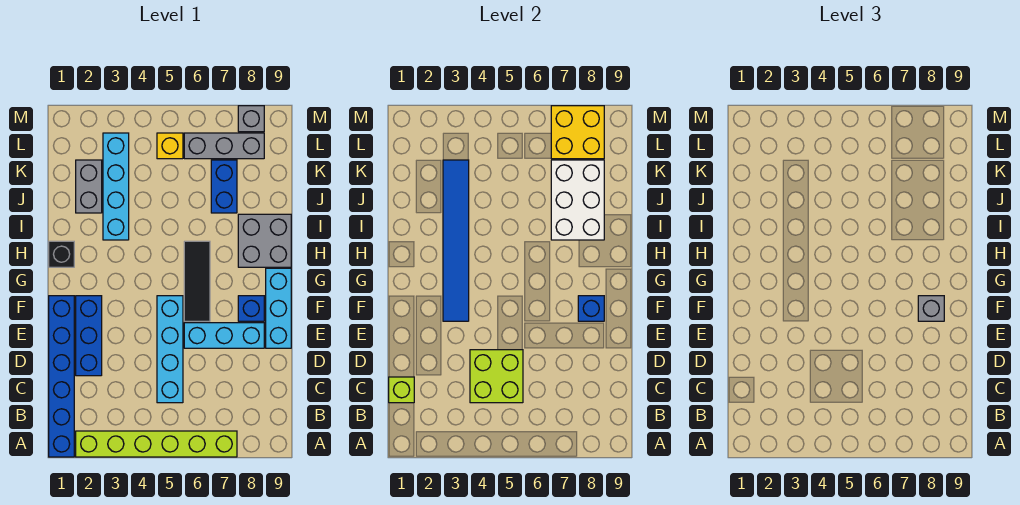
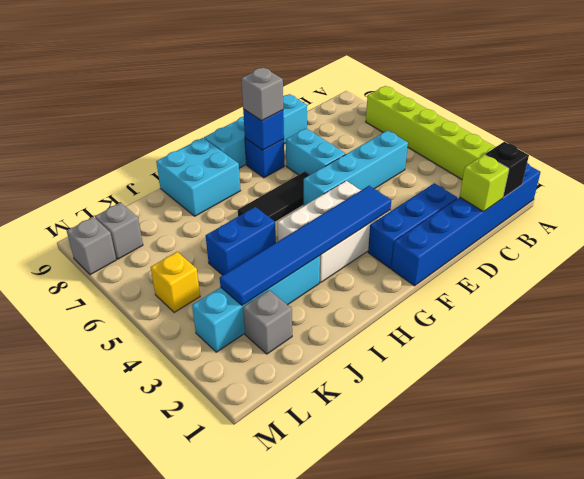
lime brick C4:D5 level 2 -> none
cyan brick E6:E8 level 1 -> cyan brick E6:E7 level 1
cyan brick E9:G9 level 1 -> cyan brick D9:G9 level 1
black brick H1 level 1 -> black brick B1 level 2
grey brick H8:I9 level 1 -> cyan brick H8:I9 level 1
white brick I7:K8 level 2 -> white brick F3:H4 level 1
grey brick J2:K2 level 1 -> grey brick K2 level 1
blue brick J7:K7 level 1 -> blue brick I5:J5 level 1
grey brick L6:L8 level 1 -> grey brick L8 level 1
yellow brick L7:M8 level 2 -> none

